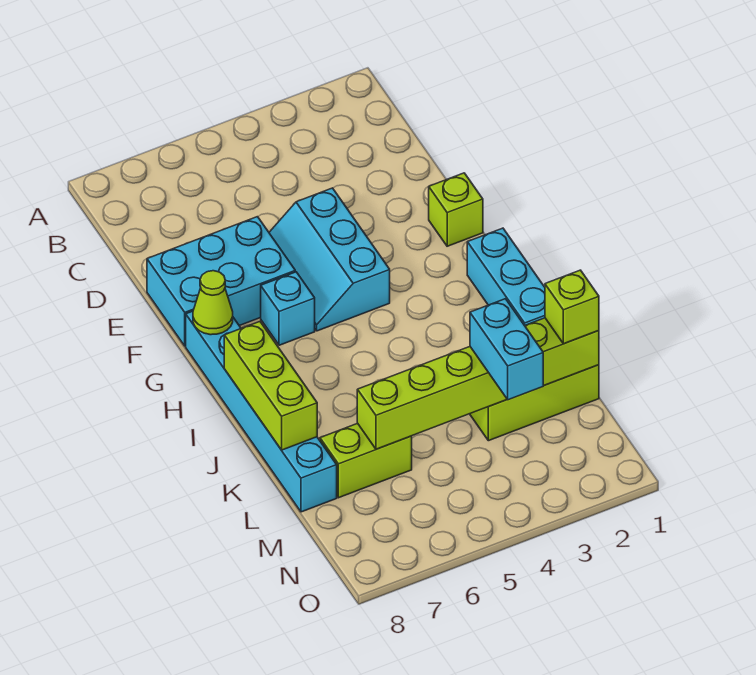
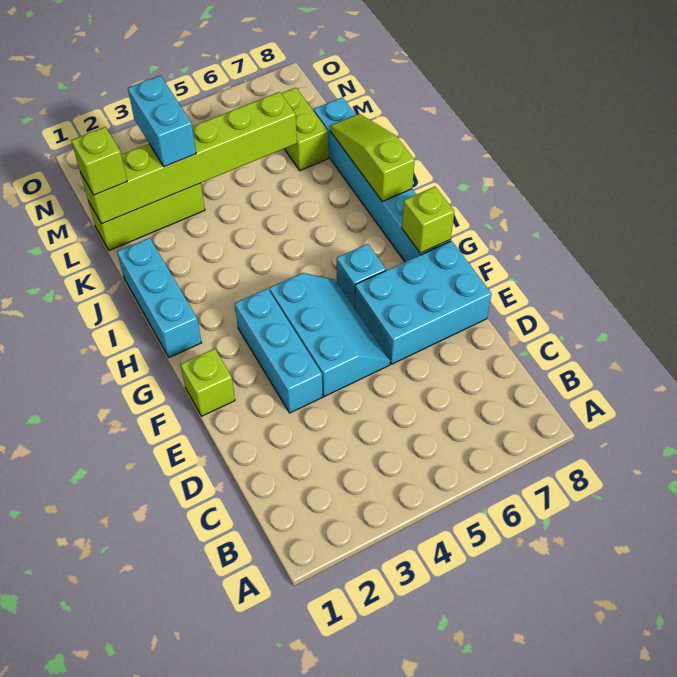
none -> cyan brick E3:G3 level 1
lime cone G8 level 2 -> lime brick G8 level 2
lime brick I8:K8 level 2 -> lime slope I8:K8 level 2 top I
lime brick L6:L7 level 1 -> lime brick L7:M7 level 1

